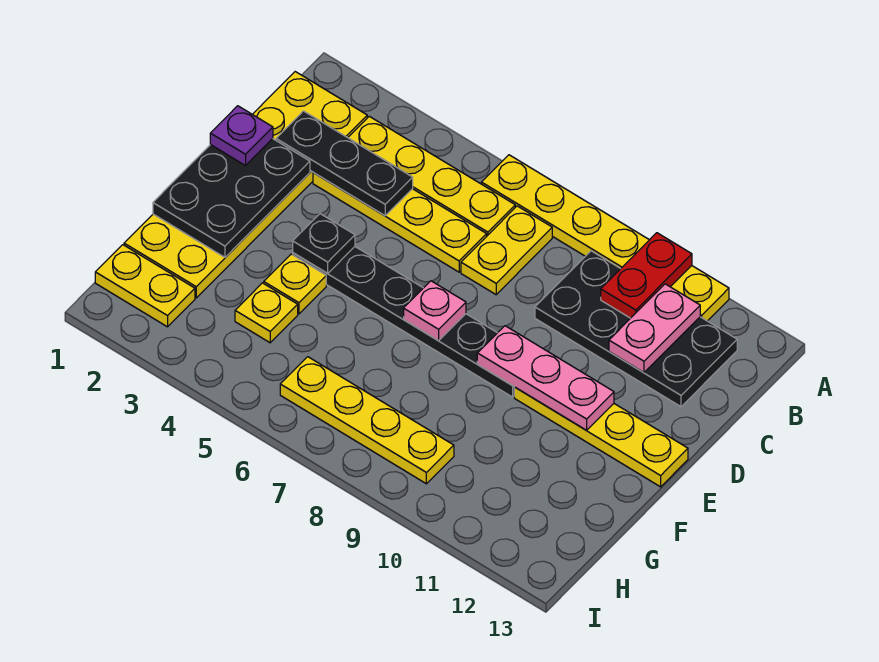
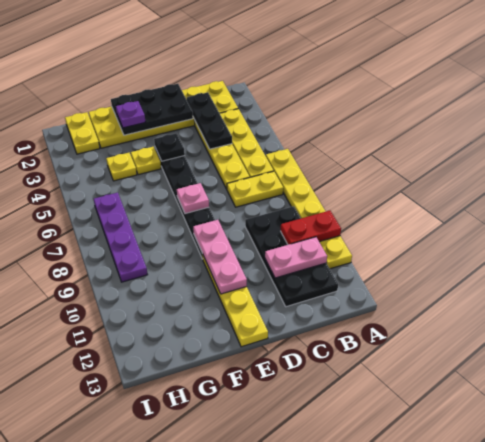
purple plate D1 level 3 -> purple plate F2 level 3
yellow plate H6:H9 level 1 -> purple plate H6:H9 level 1

